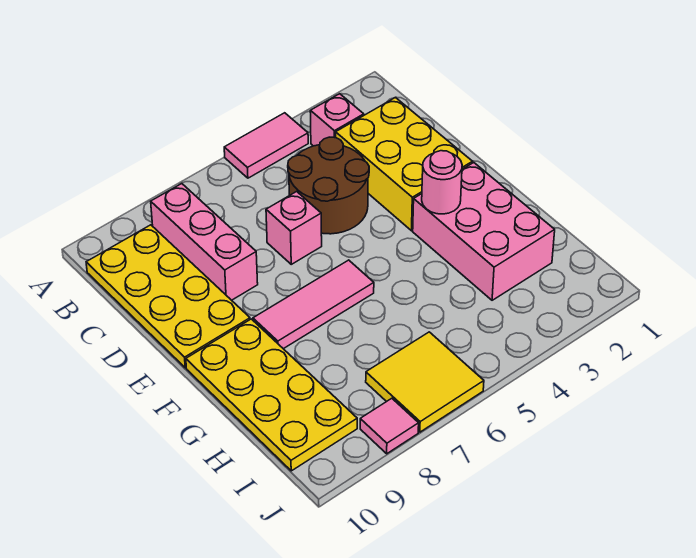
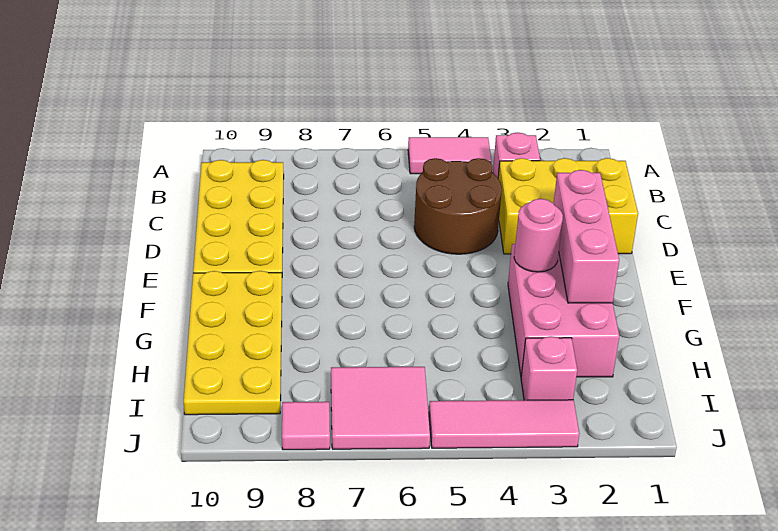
pink brick B8:D8 level 1 -> pink brick E2:G2 level 2
yellow brick C2:E3 level 1 -> yellow brick C1:D3 level 1
pink brick D6 level 1 -> pink brick I3 level 1
pink tile F6:F8 level 1 -> pink tile J3:J5 level 1
yellow tile I6:J7 level 1 -> pink tile I6:J7 level 1

